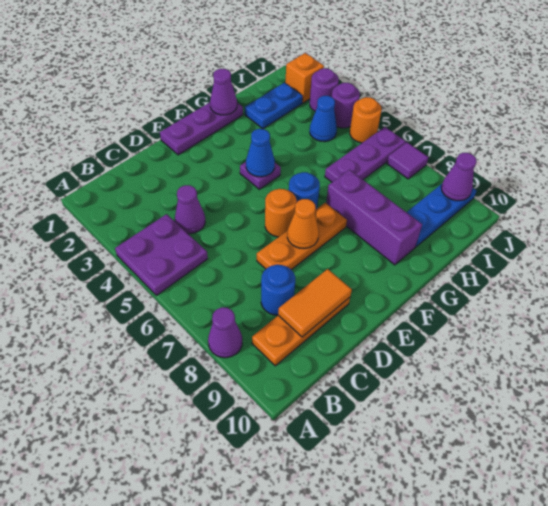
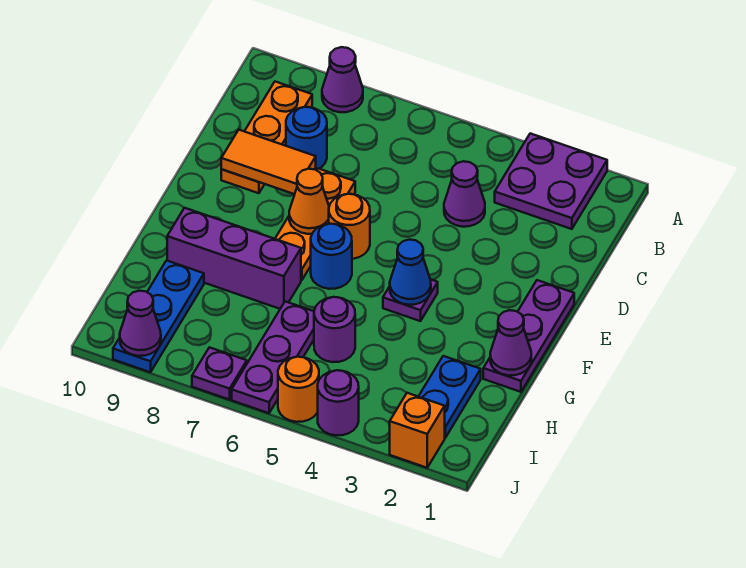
purple plate A4:B5 level 1 -> purple plate A2:B3 level 1
orange tile C9:D9 level 2 -> orange tile D8:D9 level 2
blue cone I4 level 1 -> none
purple round brick J3 level 1 -> purple round brick H5 level 1
purple tile J7 level 1 -> purple plate J7 level 1

